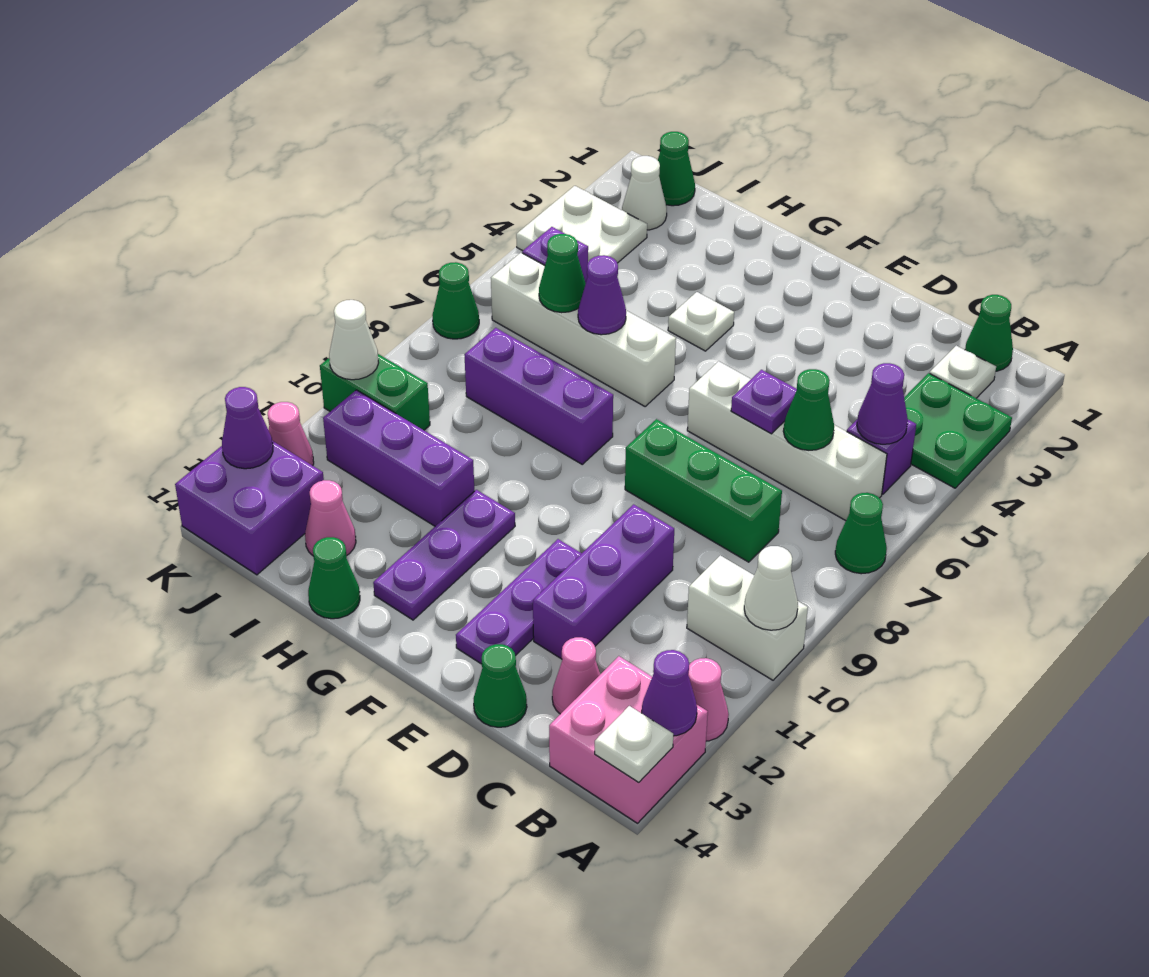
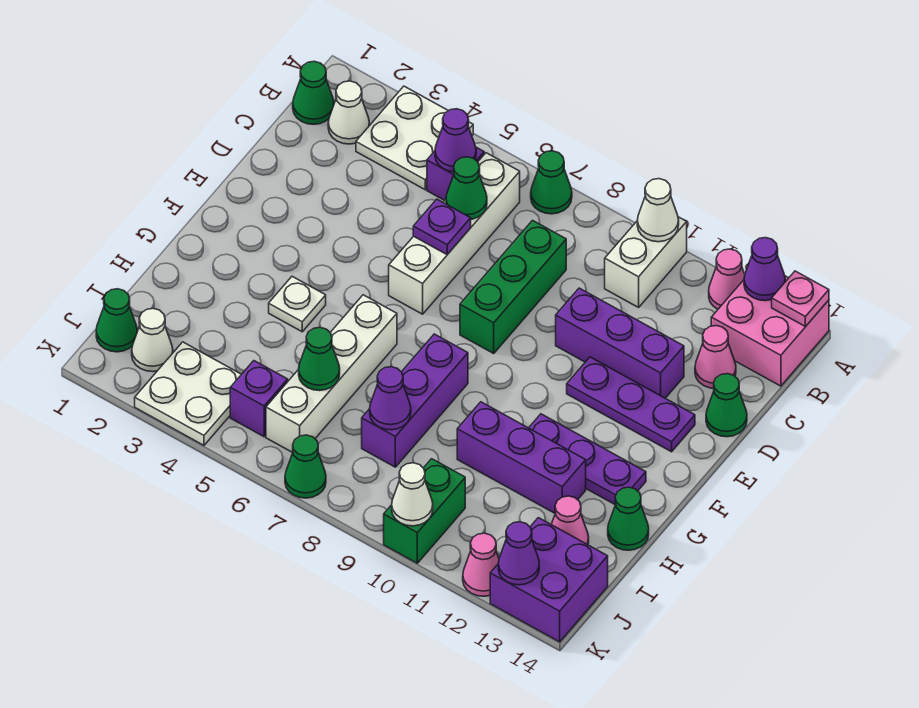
green plate A3:B4 level 1 -> white plate A3:B4 level 1
white plate A14 level 2 -> pink plate A14 level 2
white plate B2 level 1 -> white cone B2 level 1
purple cone H6 level 2 -> purple cone I8 level 2
purple brick H11:J11 level 1 -> purple brick H10:H12 level 1

